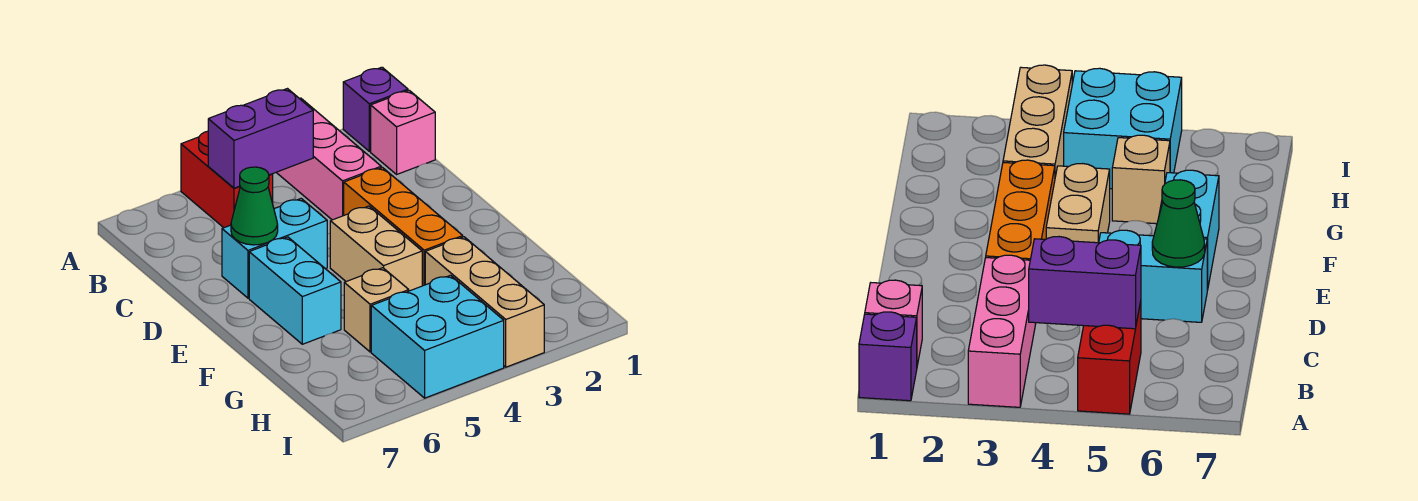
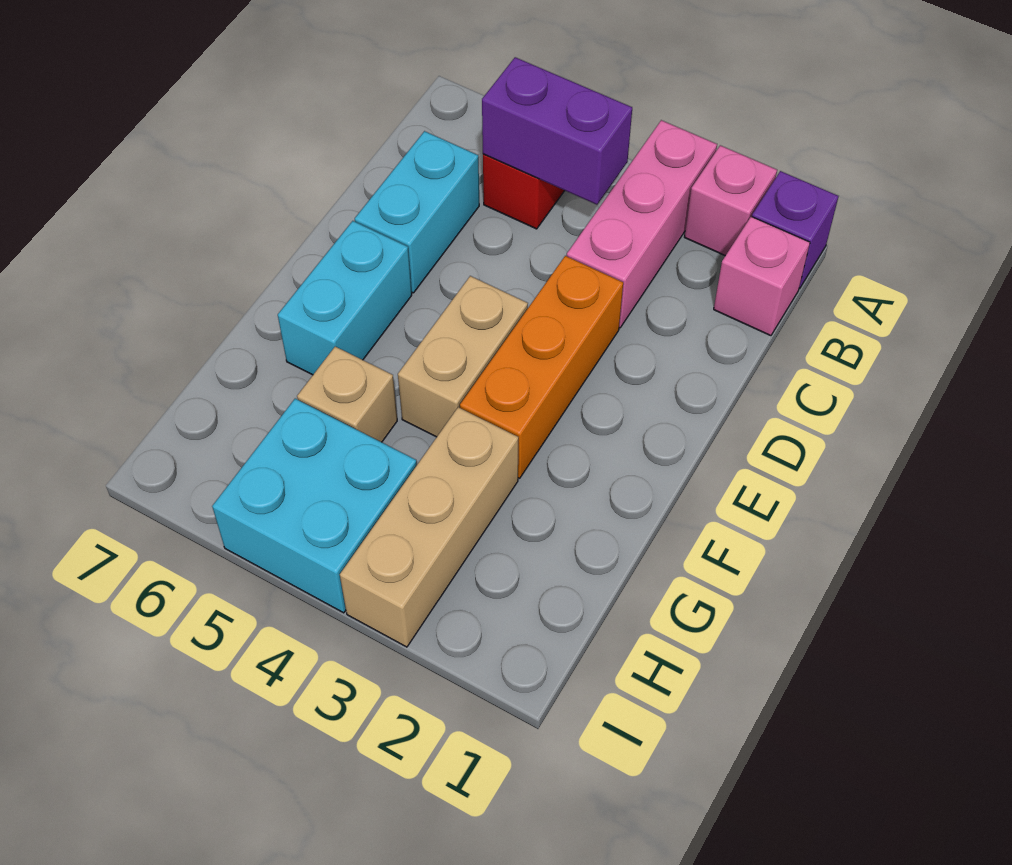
none -> pink brick A2 level 1
cyan brick D5:D6 level 1 -> cyan brick C6:D6 level 1
green cone D6 level 2 -> none

